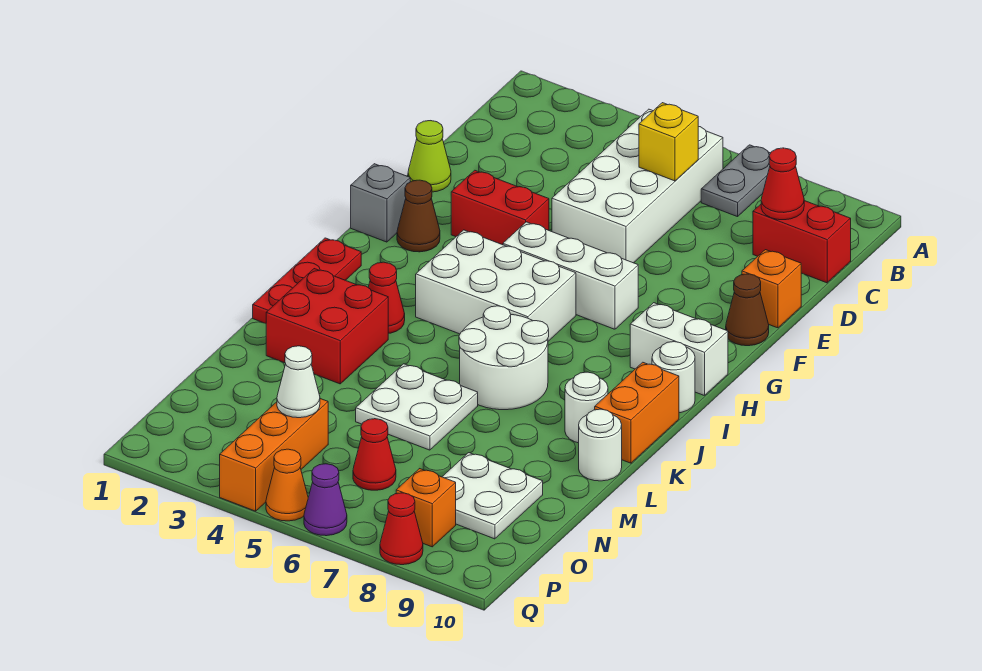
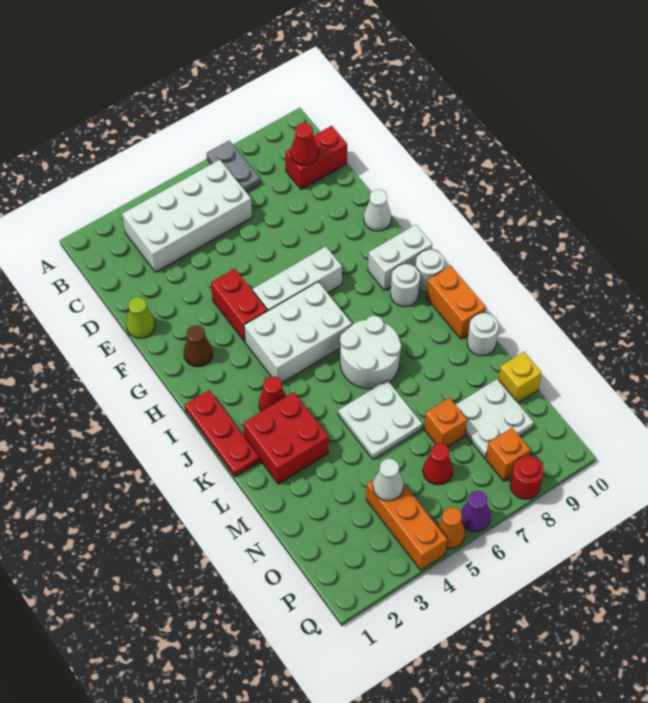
white brick B5:E6 level 1 -> white brick B3:C6 level 1
yellow brick C6 level 2 -> yellow brick N10 level 1
orange brick E10 level 1 -> orange brick N7 level 1
red brick F3:F4 level 1 -> red brick F4:G4 level 1
brown cone F10 level 1 -> white cone F10 level 1
grey brick G1 level 1 -> none
white round brick K9 level 1 -> white round brick I9 level 1
red cone Q8 level 1 -> red round brick Q8 level 1

